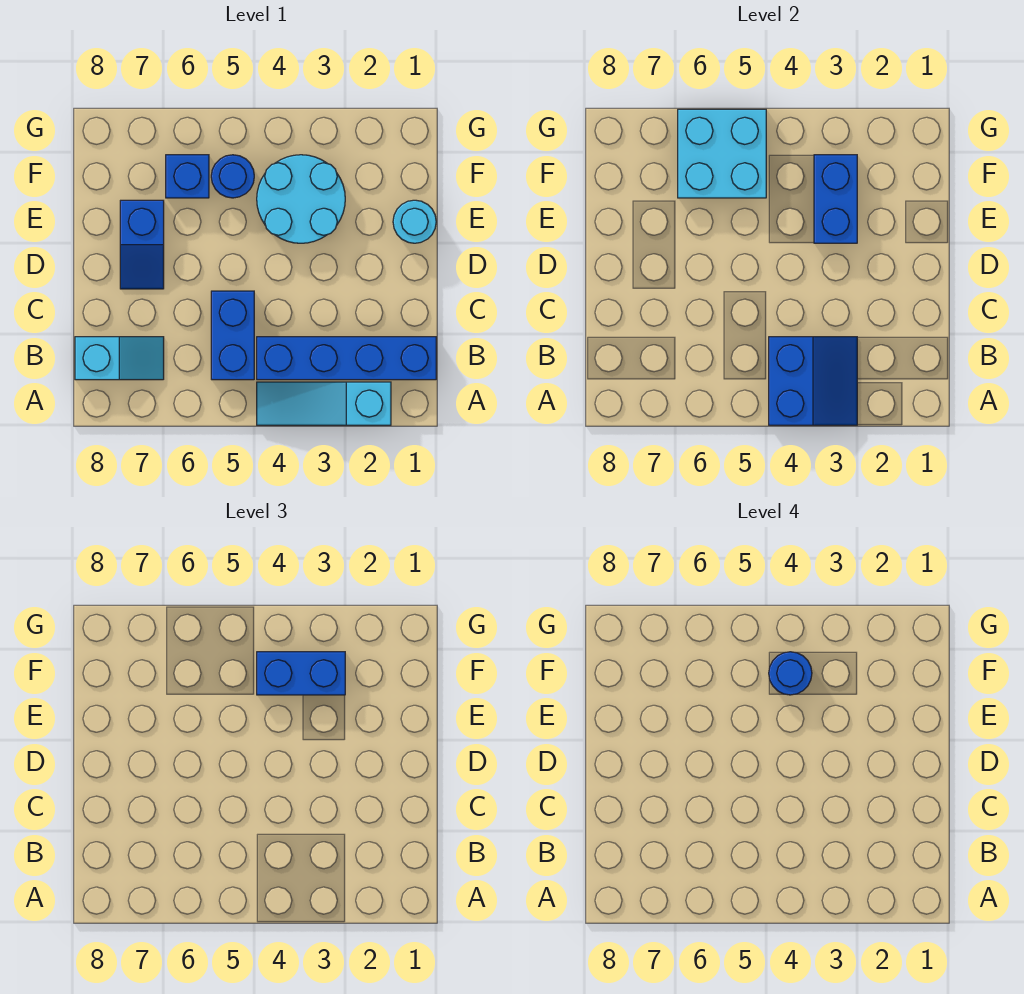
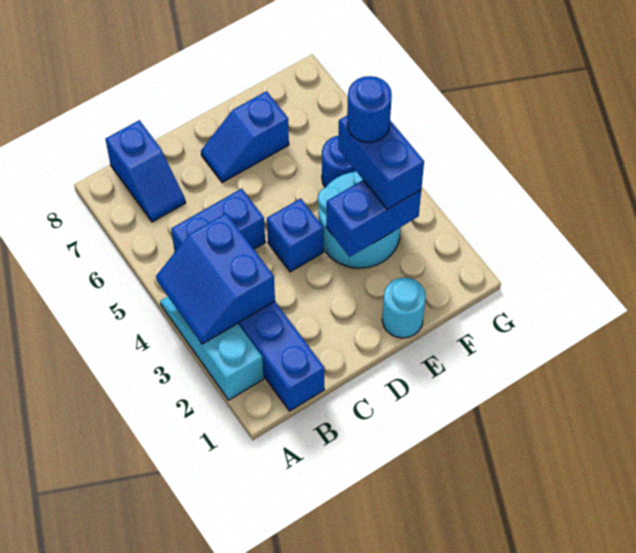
blue slope A3:B4 level 2 top 4 -> blue slope A3:B4 level 2 top B
cyan slope B7:B8 level 1 top 8 -> blue slope B7:B8 level 1 top 8
cyan brick F5:G6 level 2 -> none
blue brick F6 level 1 -> blue brick D4 level 1

